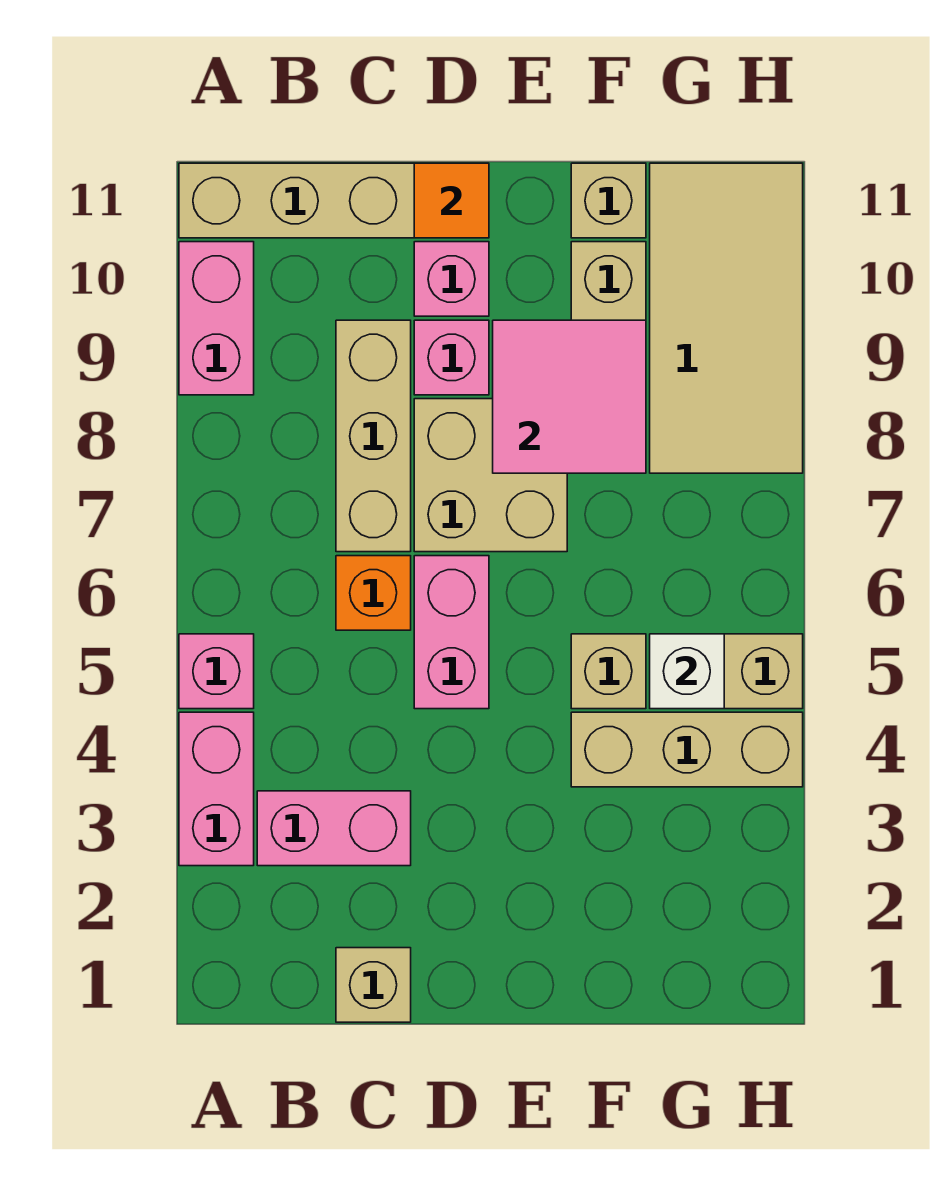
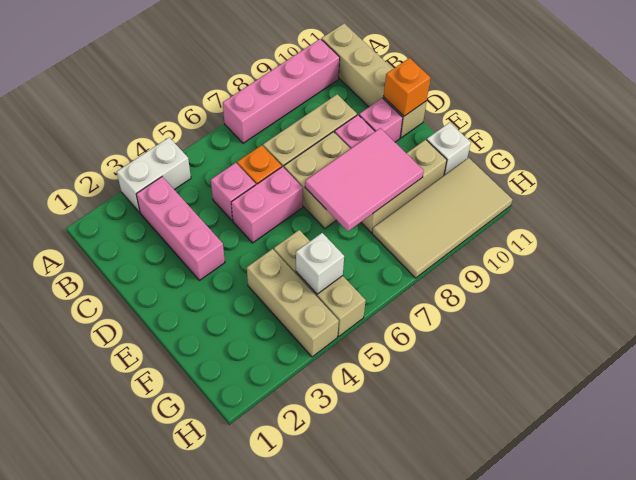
pink brick A3:A4 level 1 -> white brick A3:A4 level 1
pink brick A5 level 1 -> pink brick C5 level 1
pink brick A9:A10 level 1 -> pink brick A7:A10 level 1
pink brick B3:C3 level 1 -> pink brick B3:D3 level 1
tan brick C1 level 1 -> none
orange tile D11 level 2 -> orange brick D11 level 2
pink tile E8:F9 level 2 -> pink tile E7:F9 level 2
tan brick F11 level 1 -> white brick F11 level 1

